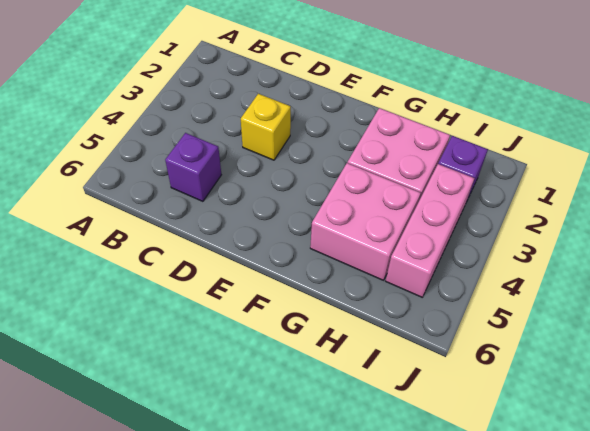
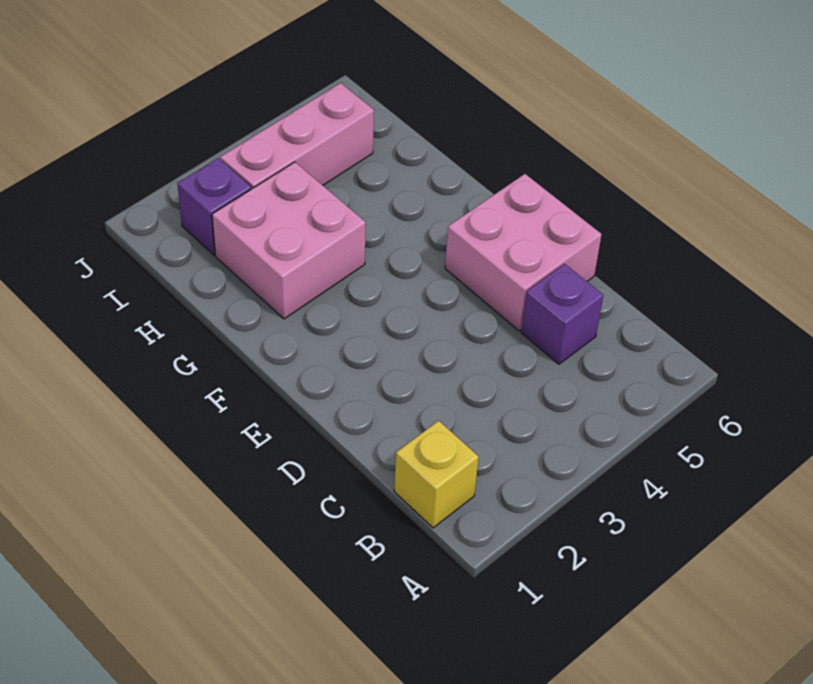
yellow brick D3 level 1 -> yellow brick B1 level 1
pink brick G4:H5 level 1 -> pink brick D5:E6 level 1

